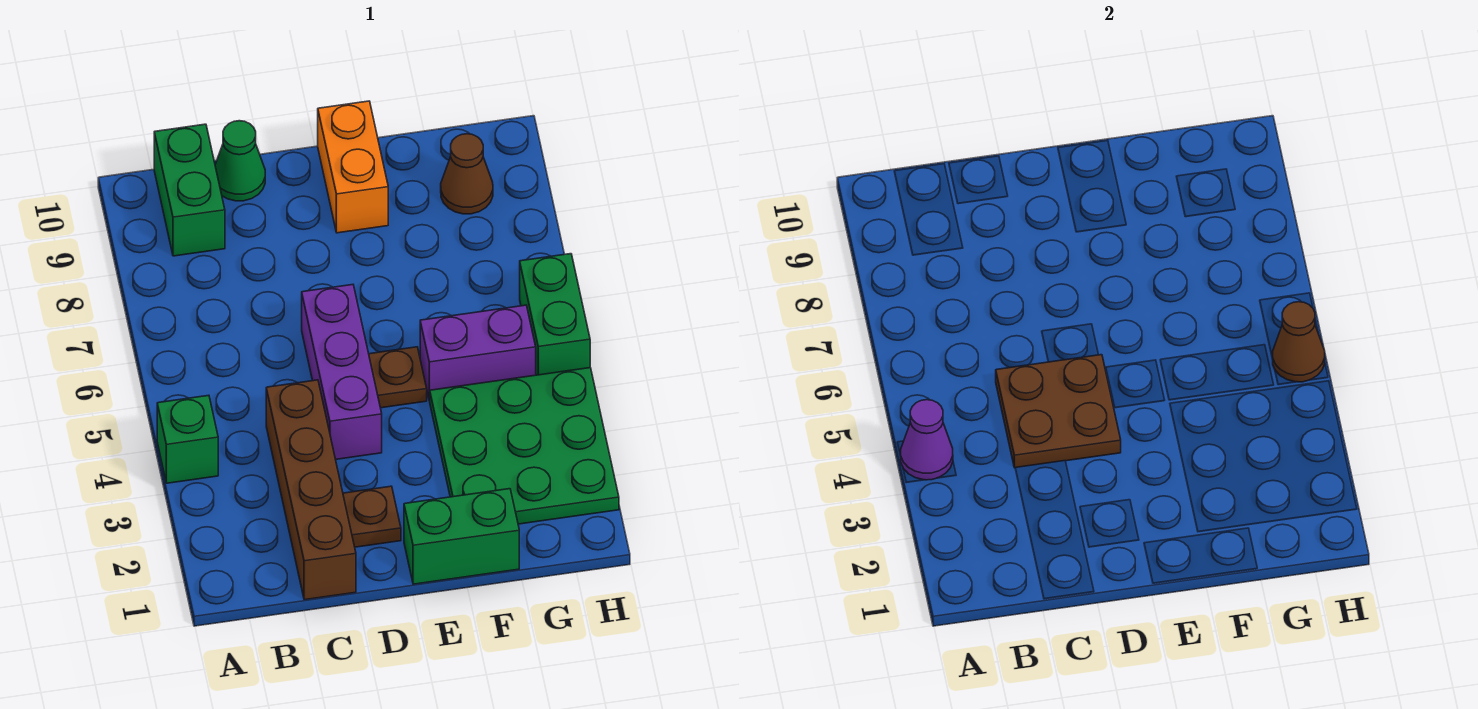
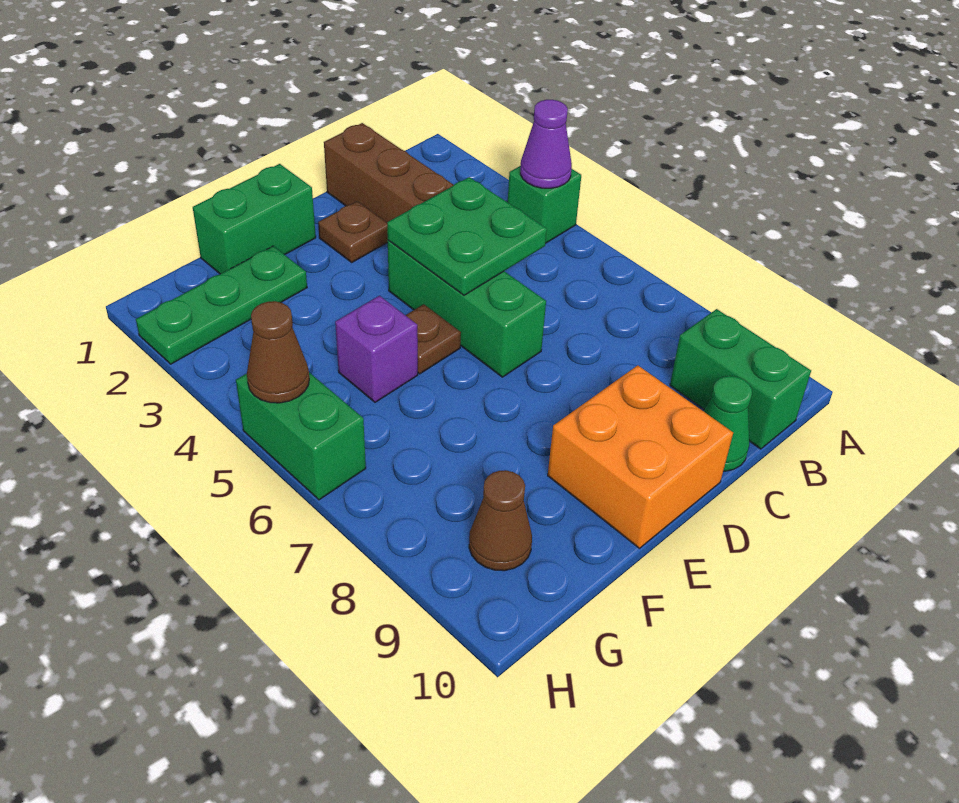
brown plate C4:D5 level 2 -> green plate C4:D5 level 2
purple brick D4:D6 level 1 -> green brick D4:D6 level 1
orange brick E9:E10 level 1 -> orange brick D9:E10 level 1
green plate F2:H4 level 1 -> green plate F2:H2 level 1
purple brick F5:G5 level 1 -> purple brick F5 level 1

